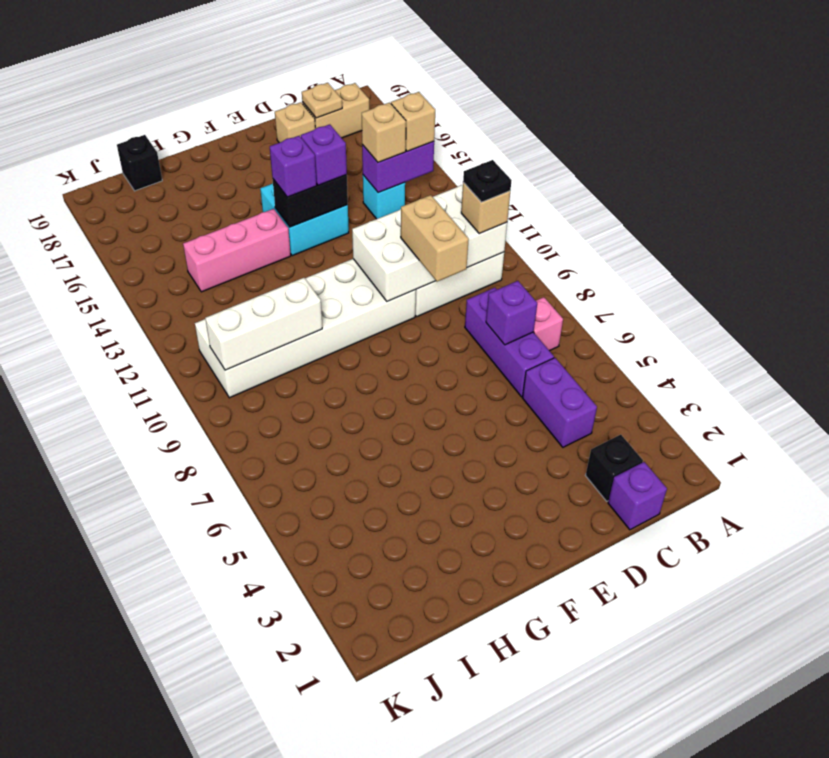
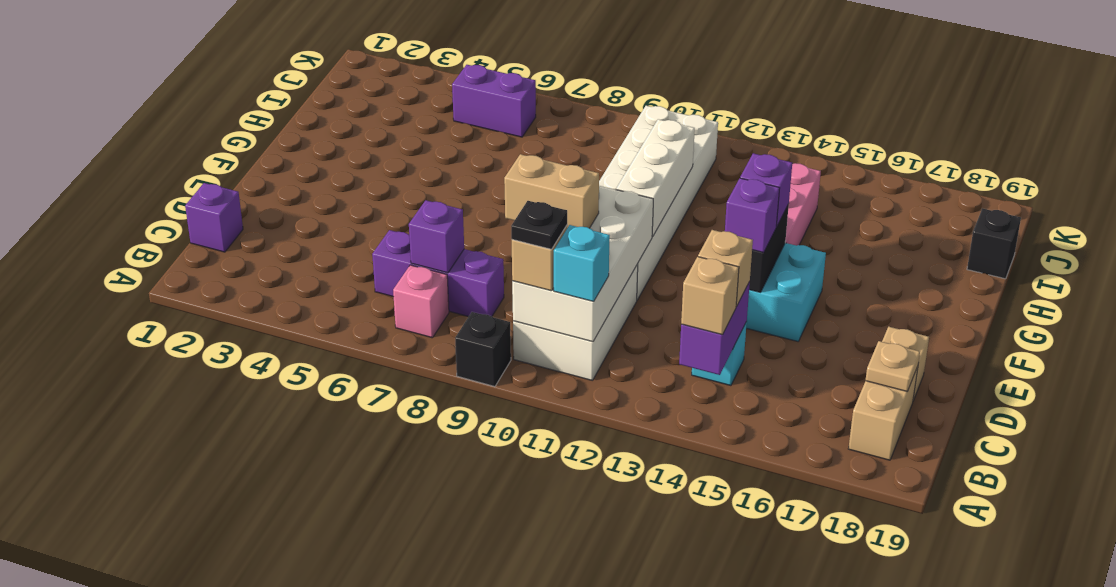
none -> cyan brick B11 level 3
black brick C2 level 1 -> black brick A9 level 1
purple brick C4:C5 level 1 -> purple brick J5:J6 level 1
white brick H10:J10 level 2 -> white brick F11:H11 level 2

